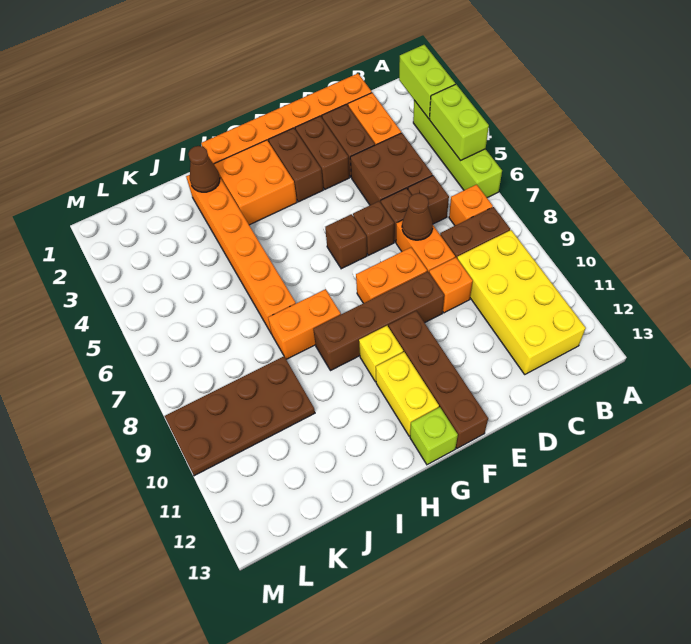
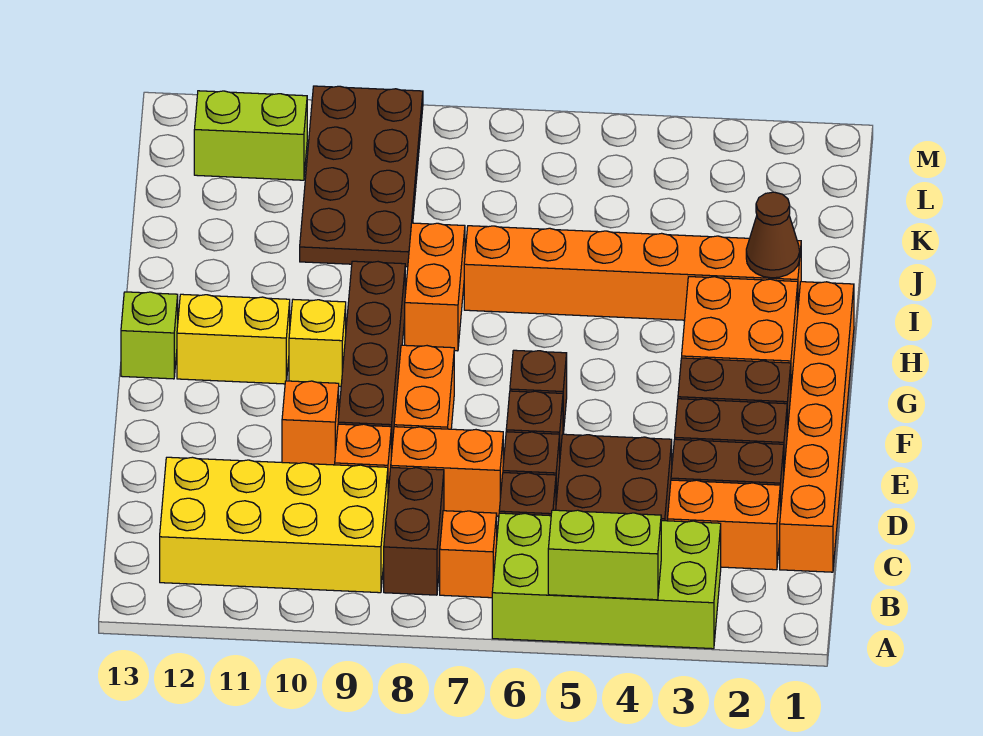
lime brick A2:A3 level 2 -> lime brick L11:L12 level 1
lime brick A3:A6 level 1 -> lime brick A3:B6 level 1
brown cone D7 level 2 -> none
none -> orange brick E10 level 1
brown brick F10:F13 level 1 -> none

